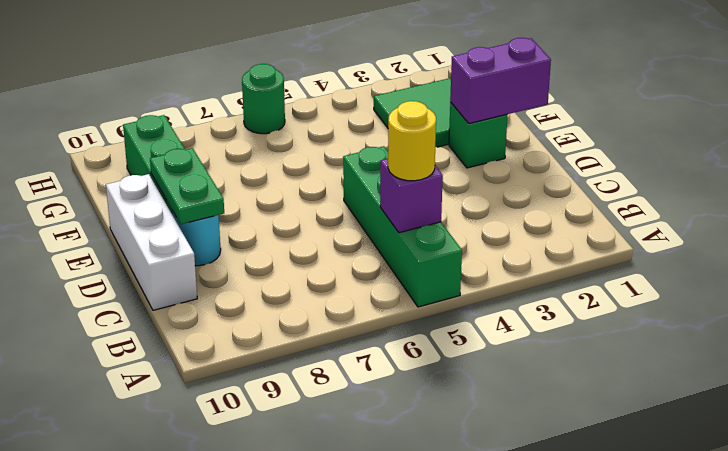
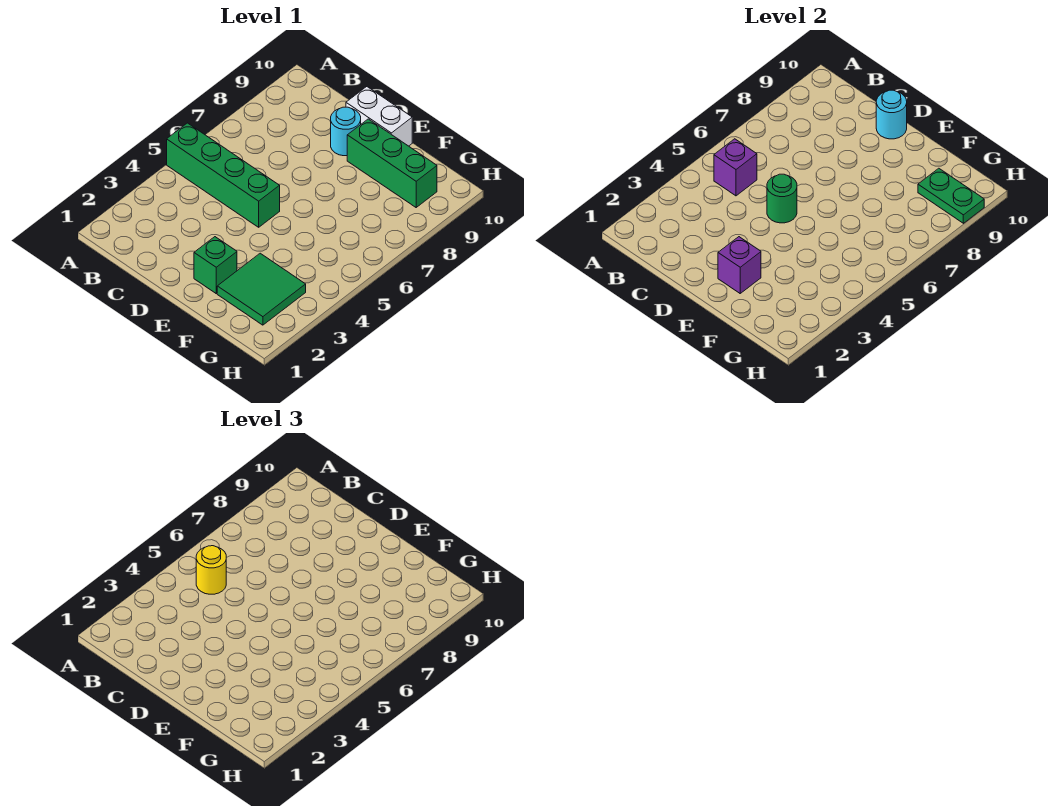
white brick C10:E10 level 1 -> white brick D10:E10 level 1
green plate D9:E9 level 2 -> green plate G9:H9 level 2
none -> cyan round brick D10 level 2
purple brick E1:E2 level 2 -> purple brick E2 level 2
green round brick H6 level 1 -> green round brick D5 level 2

